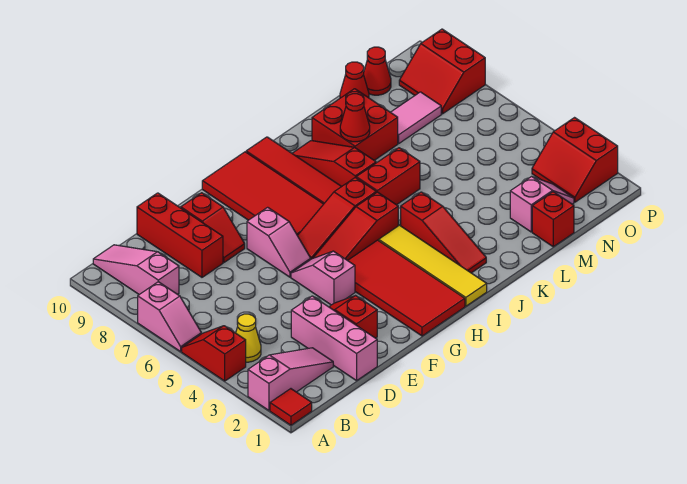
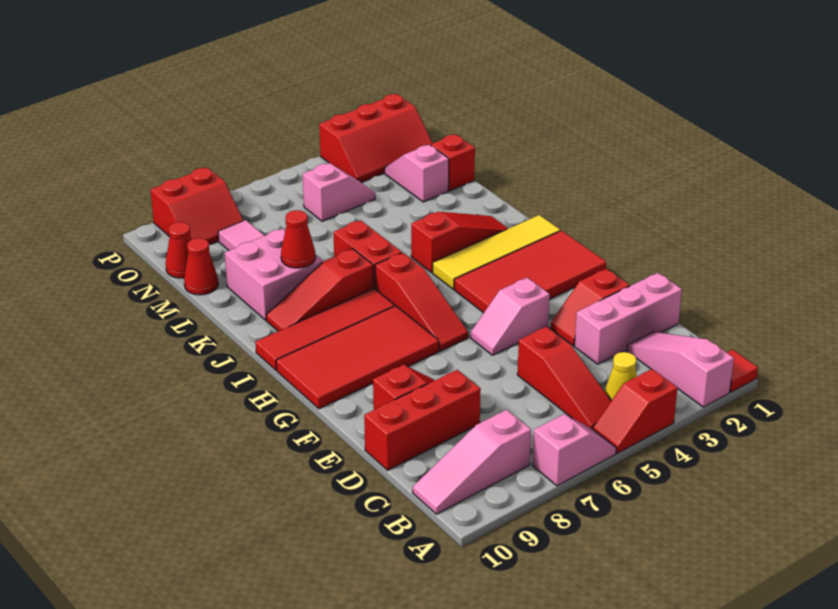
pink slope F6:F7 level 1 top 7 -> pink slope N4:N5 level 1 top 5
red slope G5:I5 level 1 top I -> red slope B5:D5 level 1 top D
red brick K8:L9 level 1 -> pink brick K8:L9 level 1
red slope O2:P3 level 1 top P -> red slope O1:P3 level 1 top P

